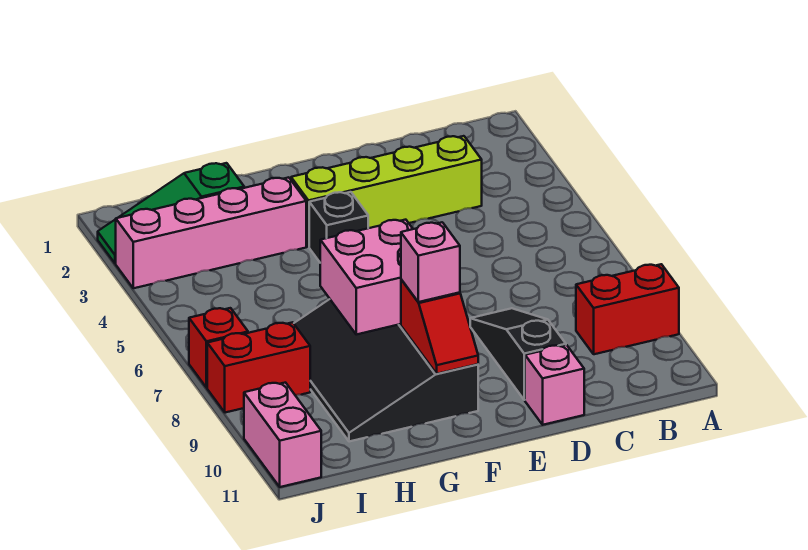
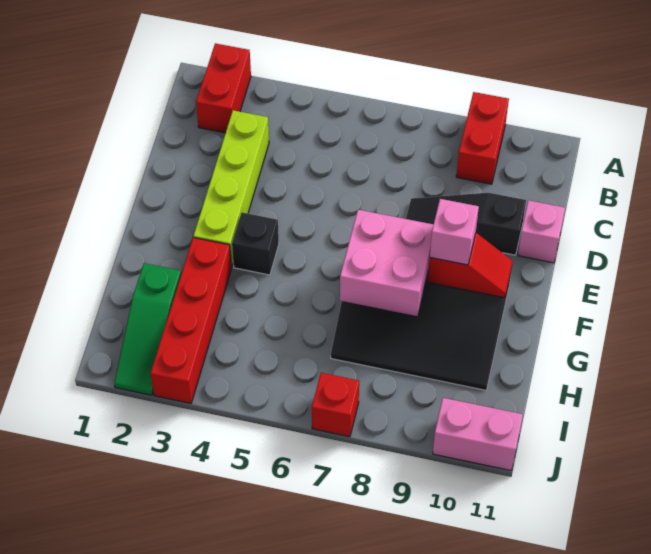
pink brick G3:J3 level 1 -> red brick G3:J3 level 1
red brick I8:J8 level 1 -> red brick A2:B2 level 1

